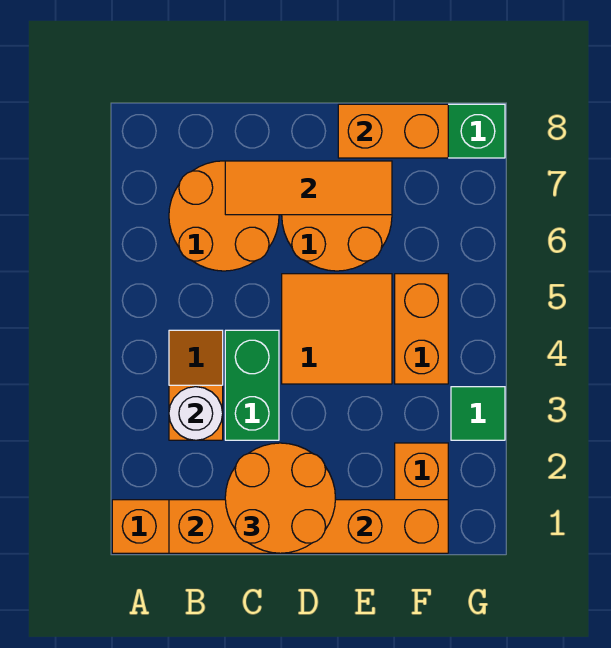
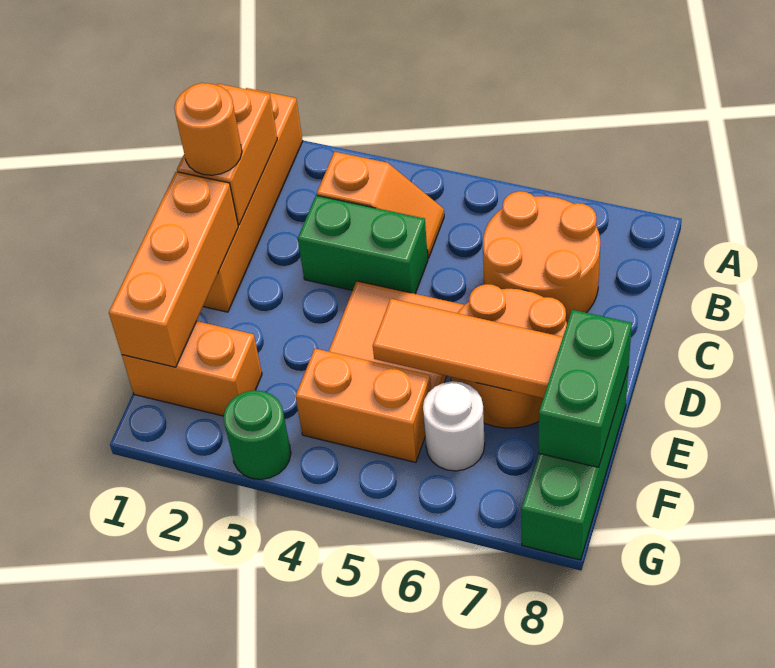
white round brick B3 level 2 -> white round brick F6 level 1
orange round brick C1:D2 level 3 -> orange round brick C1 level 3
orange tile C7:E7 level 2 -> orange tile E5:E7 level 2
orange brick E8:F8 level 2 -> green brick E8:F8 level 2
green tile G3 level 1 -> green round brick G3 level 1

